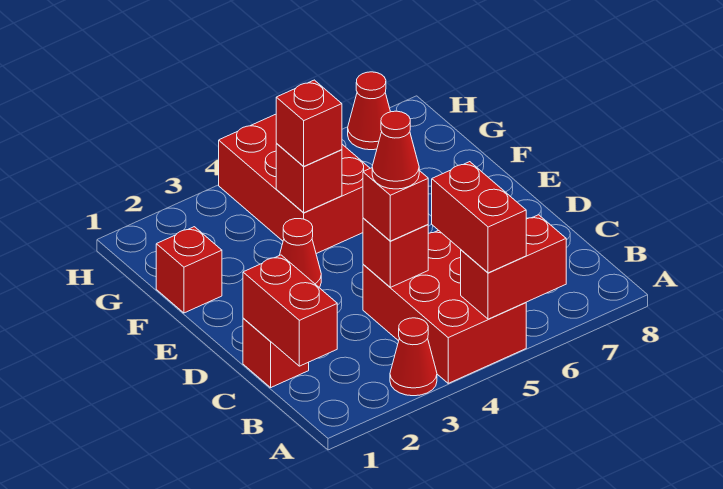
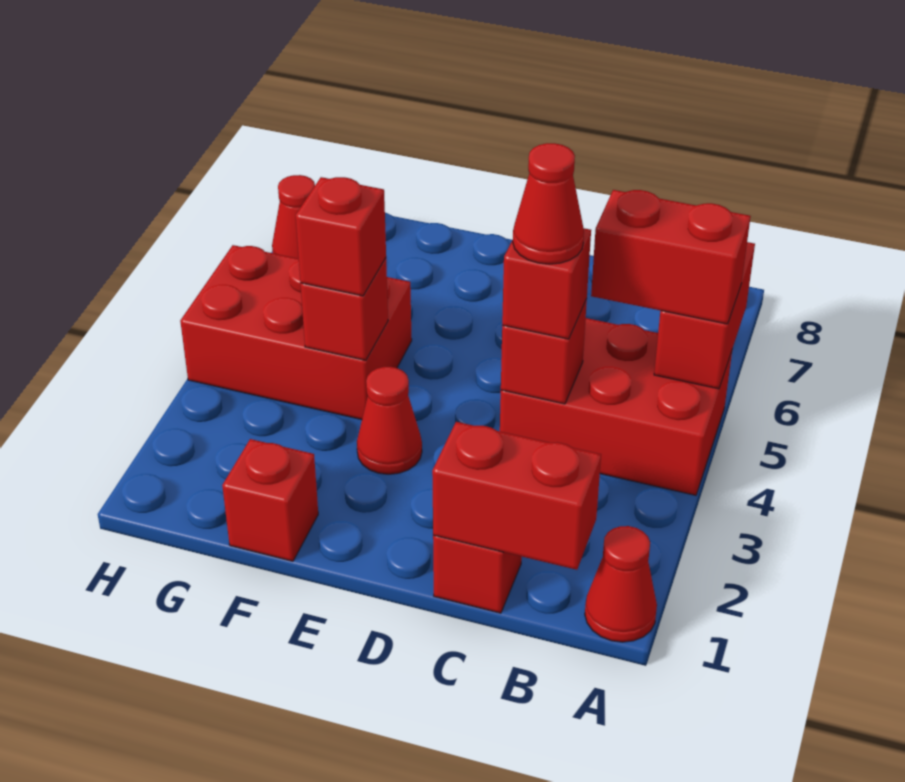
red cone A3 level 1 -> red cone A1 level 1

